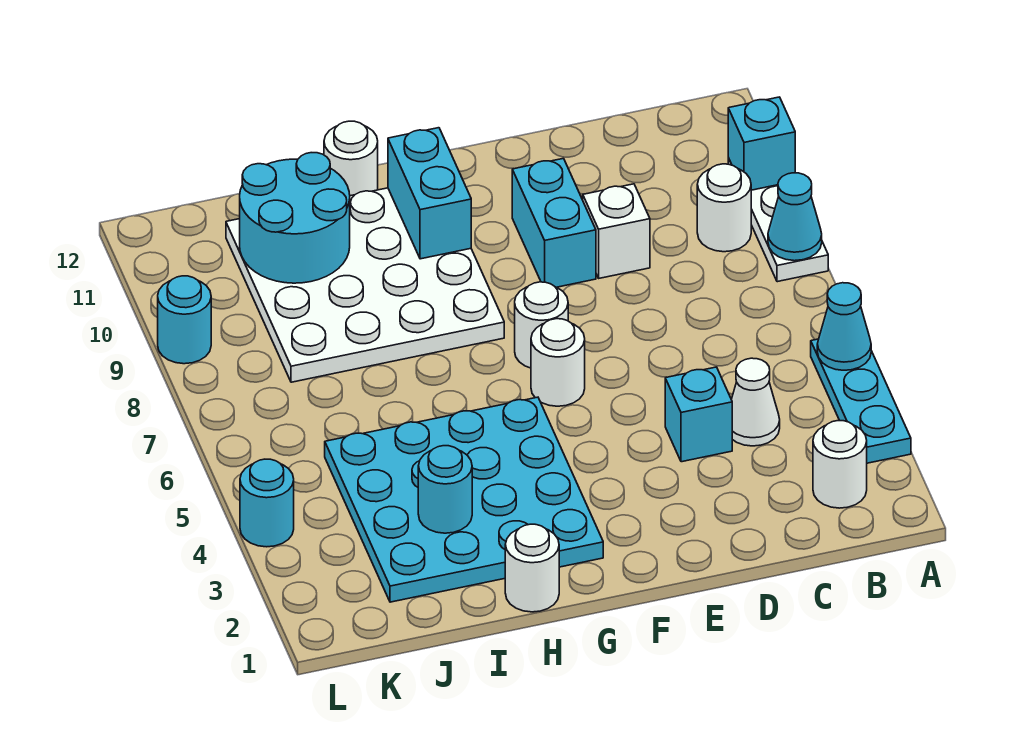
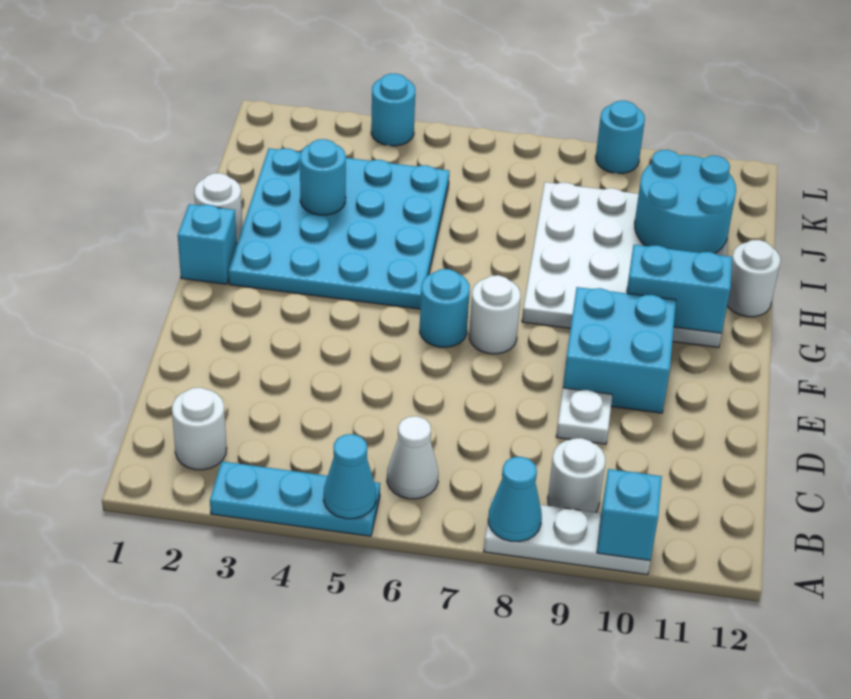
white cone C4 level 1 -> white cone B6 level 1
cyan brick D4 level 1 -> cyan brick G1 level 1
white brick D9 level 1 -> white plate D9 level 1
cyan brick E9:E10 level 1 -> cyan brick E9:F10 level 1
white round brick F6 level 1 -> cyan round brick F6 level 1

